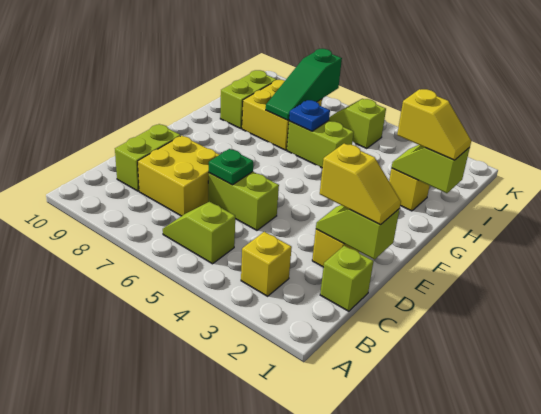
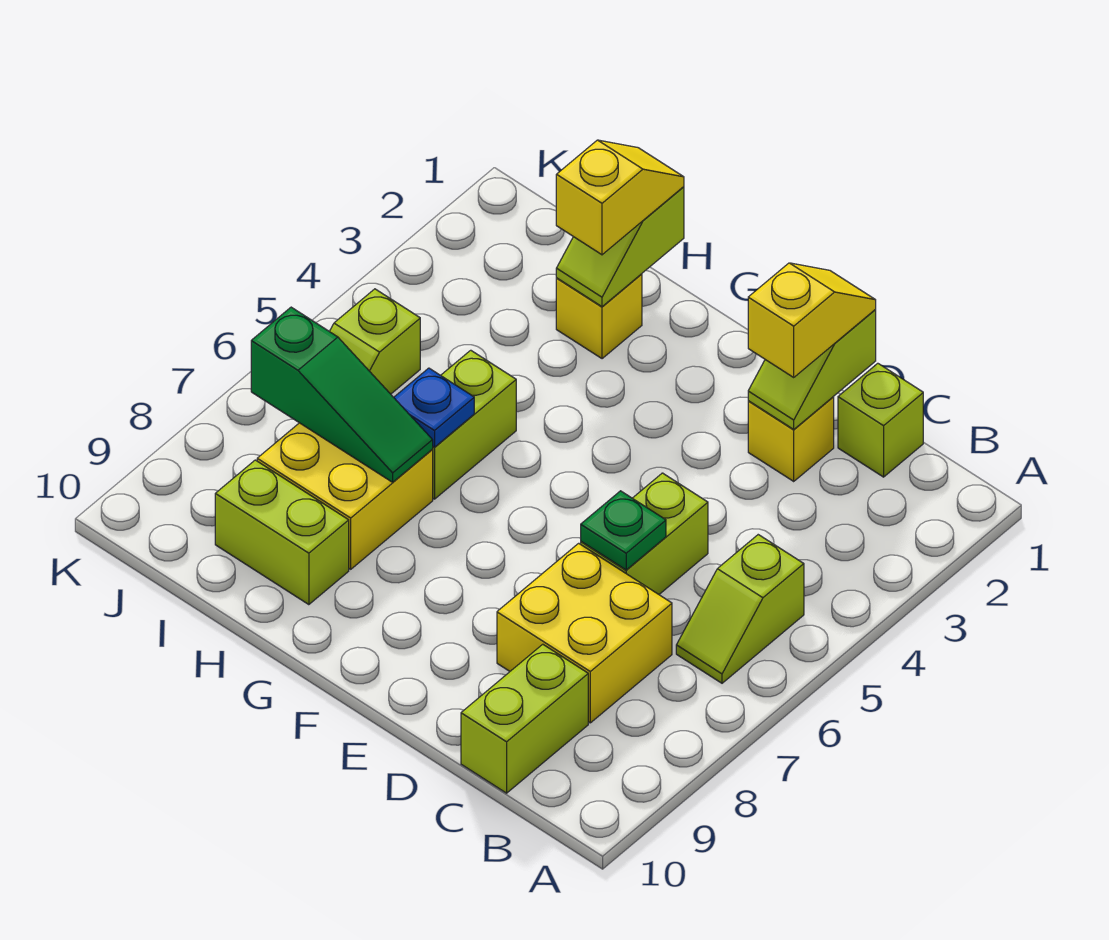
yellow brick B3 level 1 -> none
lime brick C9:D9 level 1 -> lime brick C9:C10 level 1

